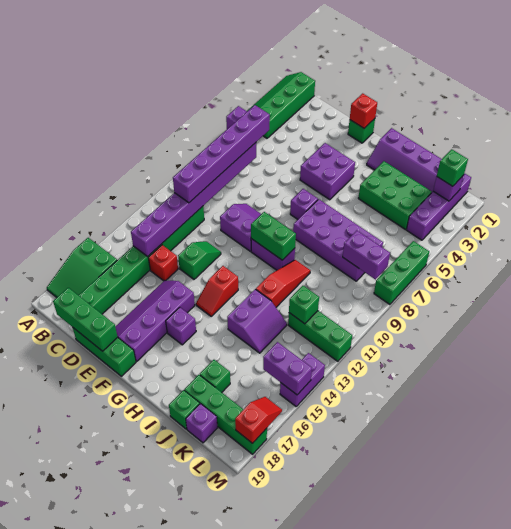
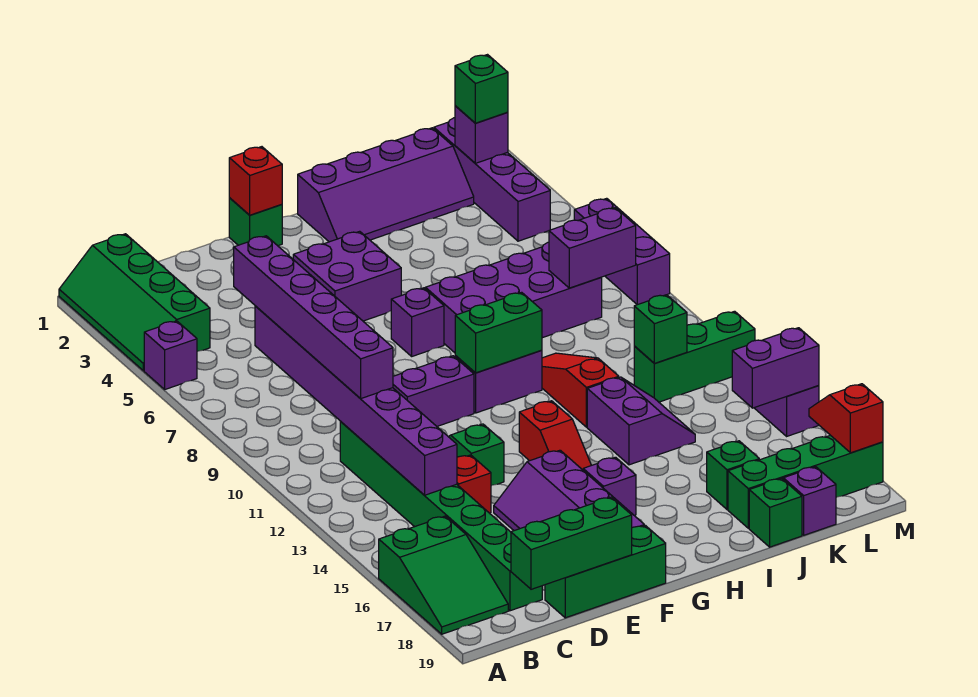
green brick I3:K4 level 1 -> none
green brick M6:M8 level 1 -> purple brick M6:M8 level 1

